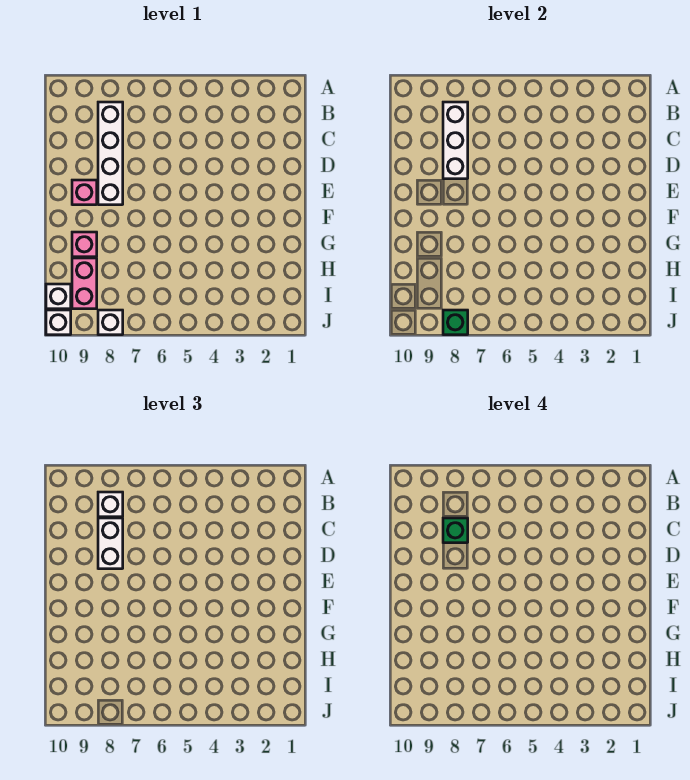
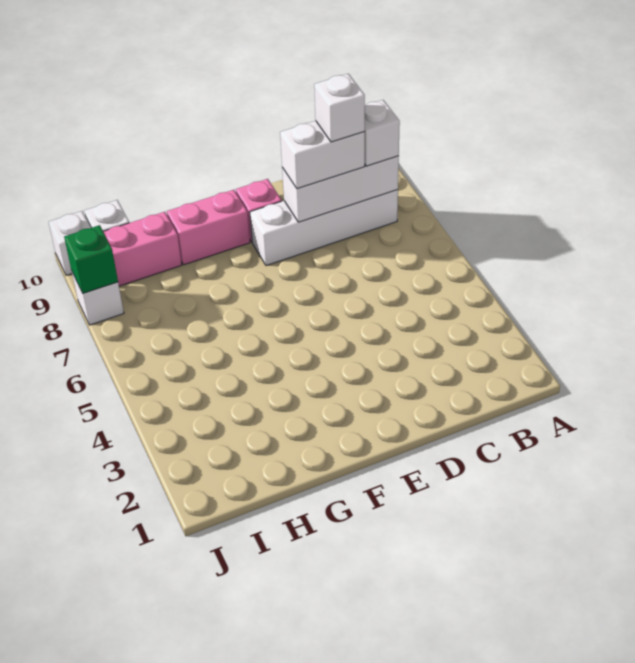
green brick C8 level 4 -> white brick C8 level 4
pink brick G9 level 1 -> pink brick F9:G9 level 1

